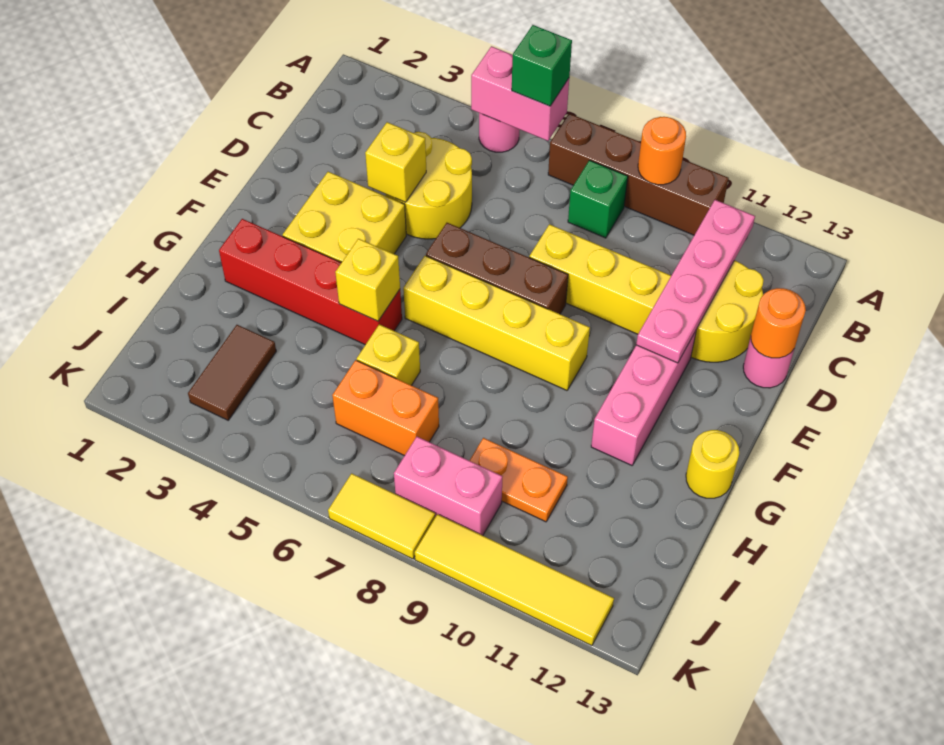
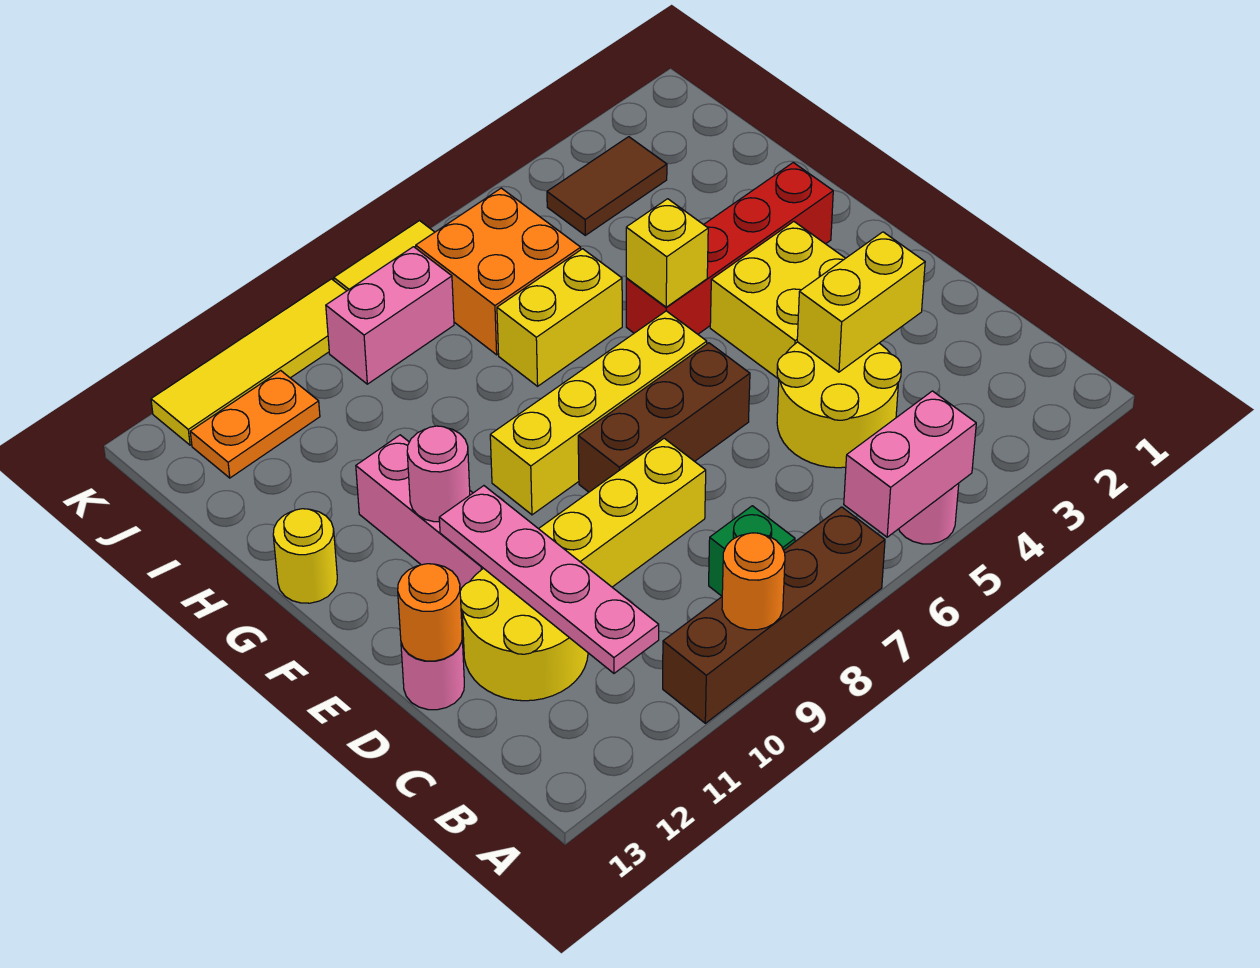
green brick A6 level 3 -> none
yellow brick D4 level 2 -> yellow brick D3:D4 level 2
none -> pink round brick F11 level 2
yellow brick H6 level 1 -> yellow brick H6:H7 level 1
brown tile I3:J3 level 1 -> brown tile J3:J4 level 1
orange brick I6:I7 level 1 -> orange brick I6:J7 level 1
orange plate I9:I10 level 1 -> orange plate J11:J12 level 1

